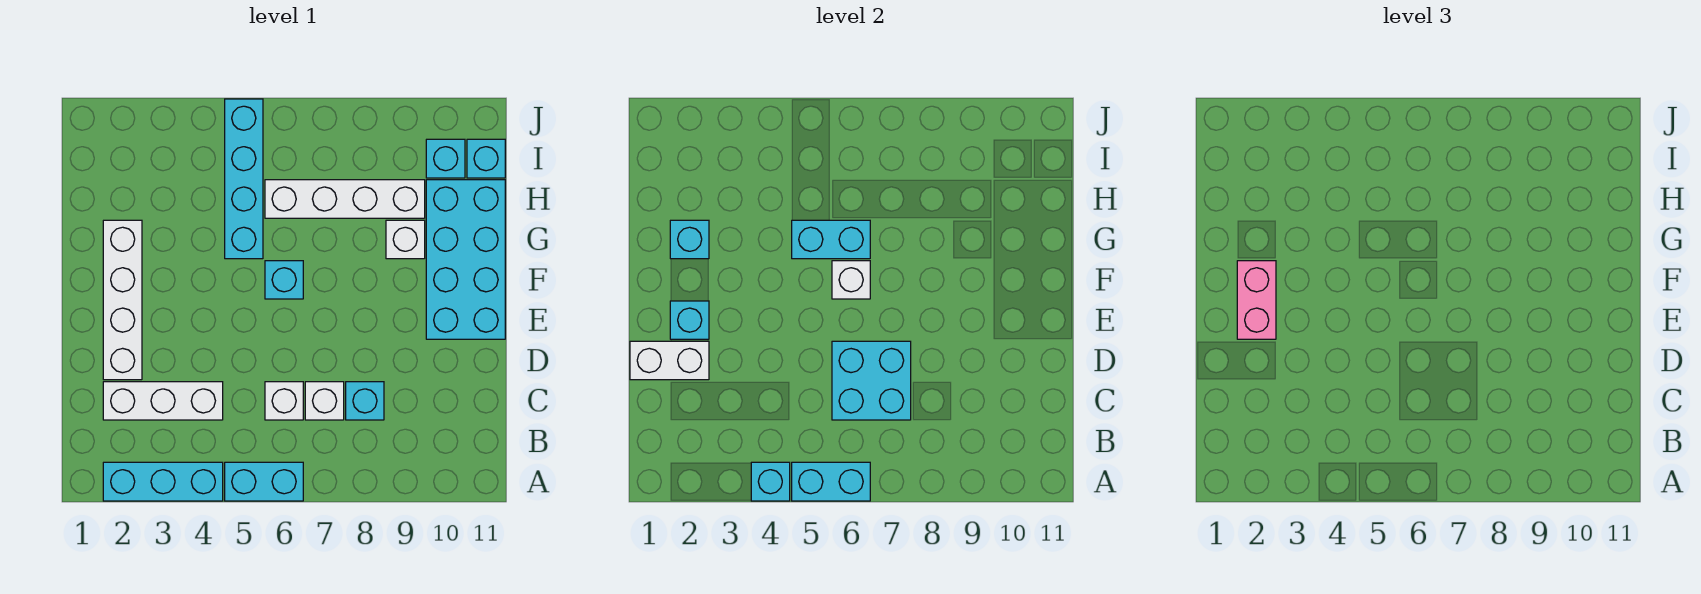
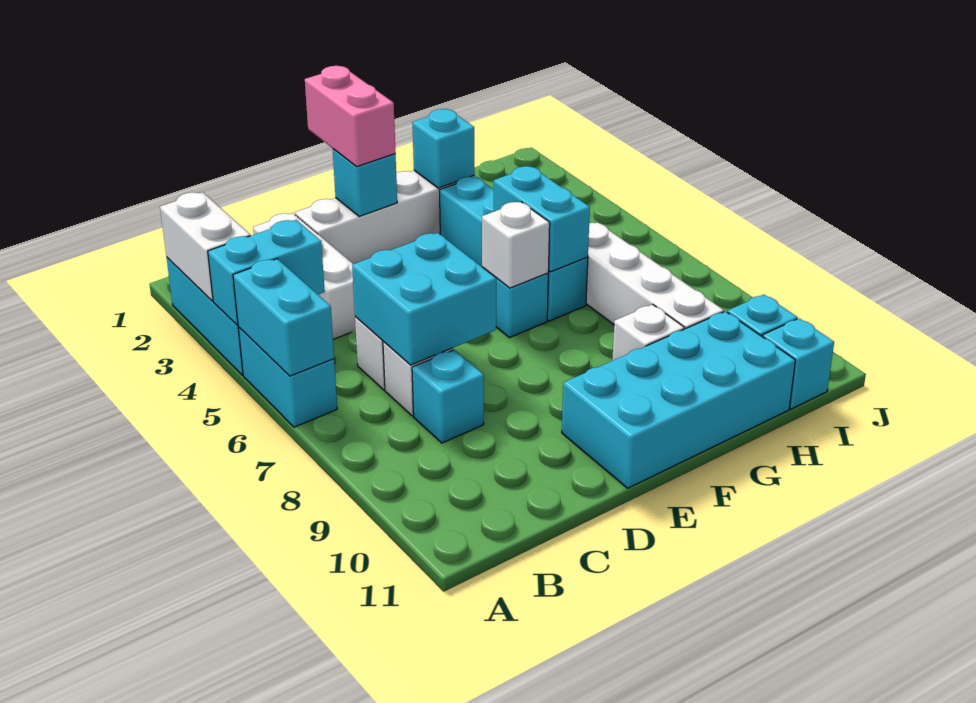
cyan brick A4 level 2 -> cyan brick A4:B4 level 2
white brick D1:D2 level 2 -> white brick A2:A3 level 2
pink brick E2:F2 level 3 -> pink brick E1:E2 level 3
cyan brick G5:J5 level 1 -> cyan brick G3:G6 level 1

